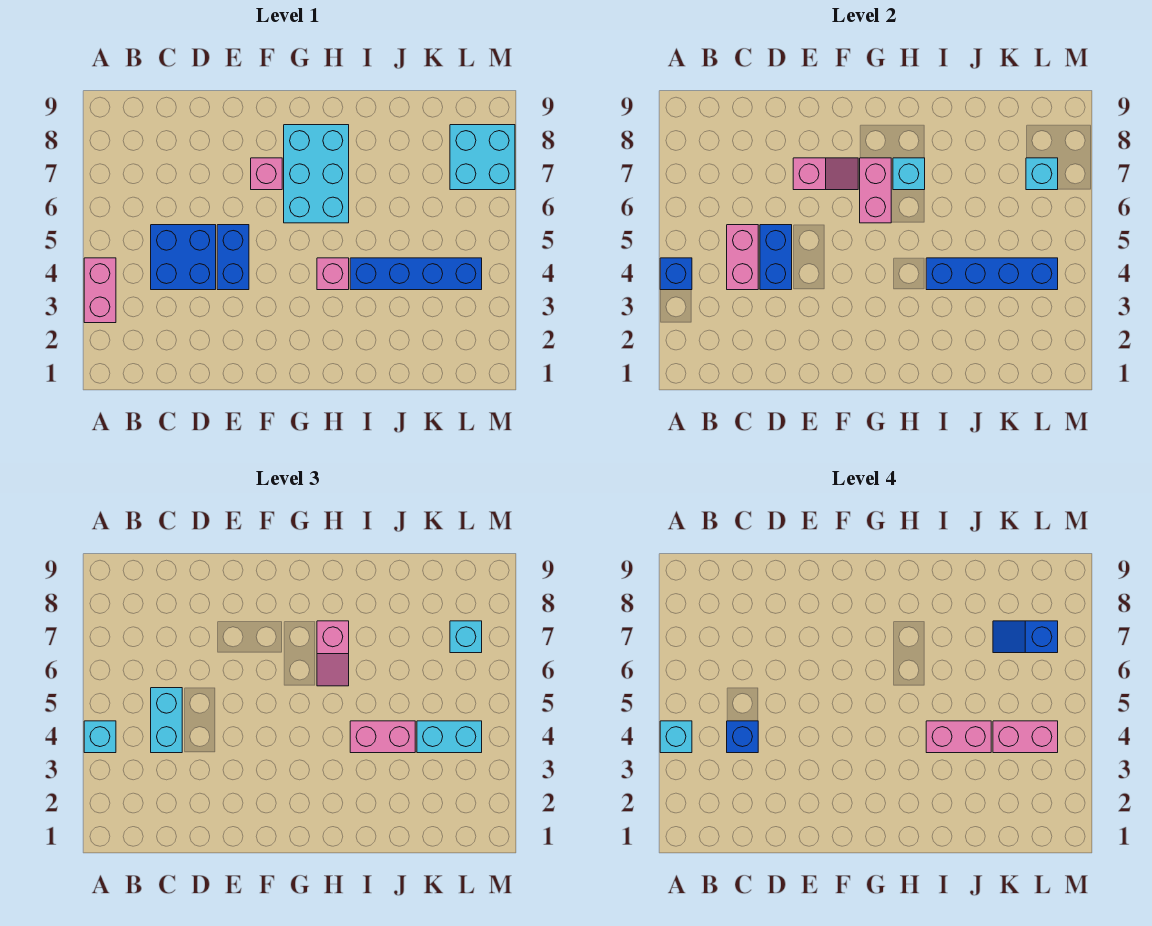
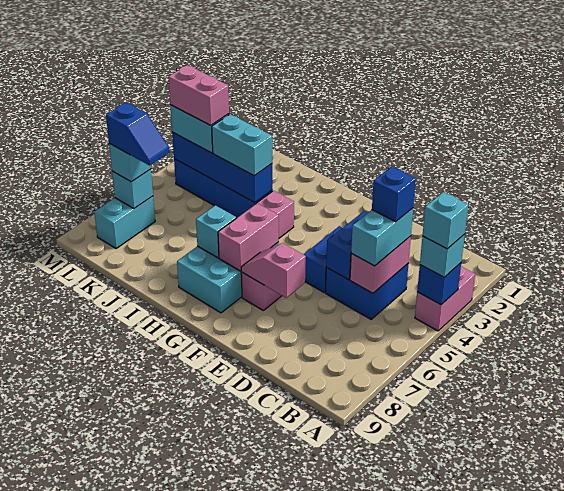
pink slope H6:H7 level 3 top 7 -> none
pink brick I4:J4 level 3 -> cyan brick I4:J4 level 3
pink brick I4:J4 level 4 -> none
cyan brick L7:M8 level 1 -> cyan brick L7:L8 level 1

